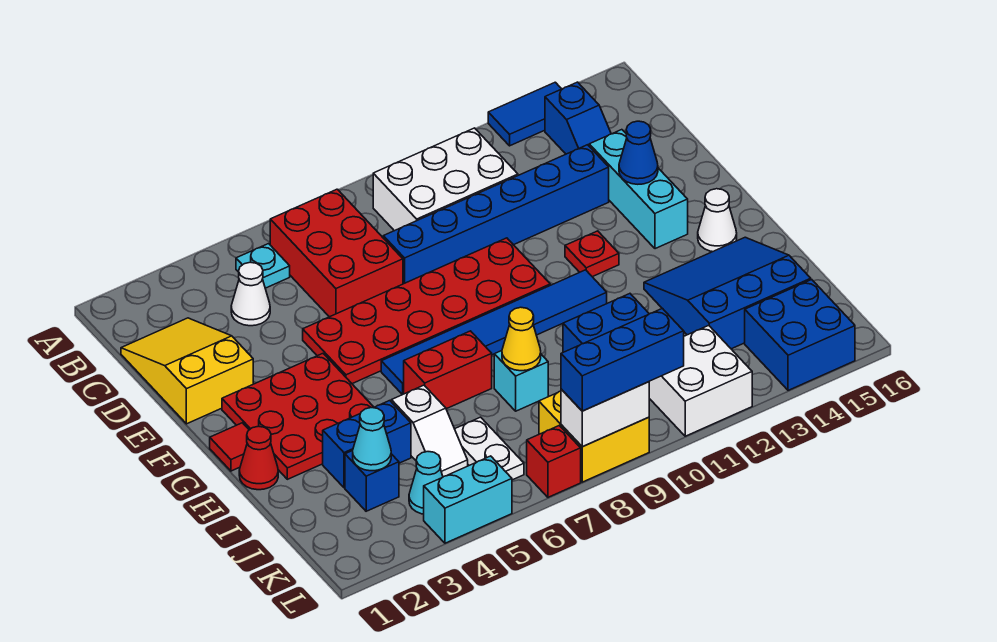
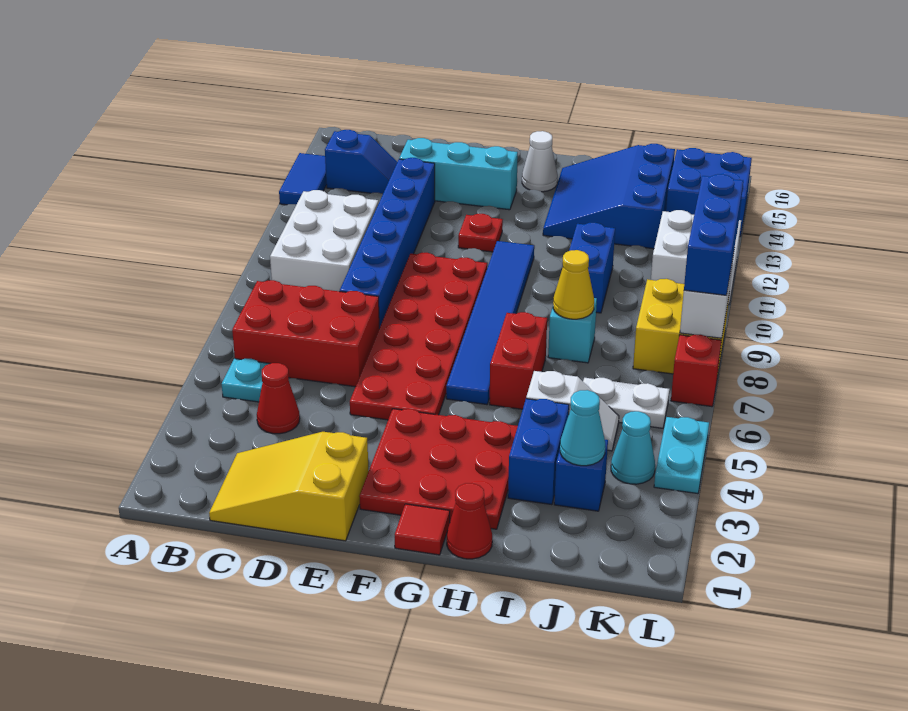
white cone C4 level 1 -> red cone C4 level 1
blue cone E14 level 2 -> none
cyan brick L4:L5 level 1 -> cyan plate L4:L5 level 1

